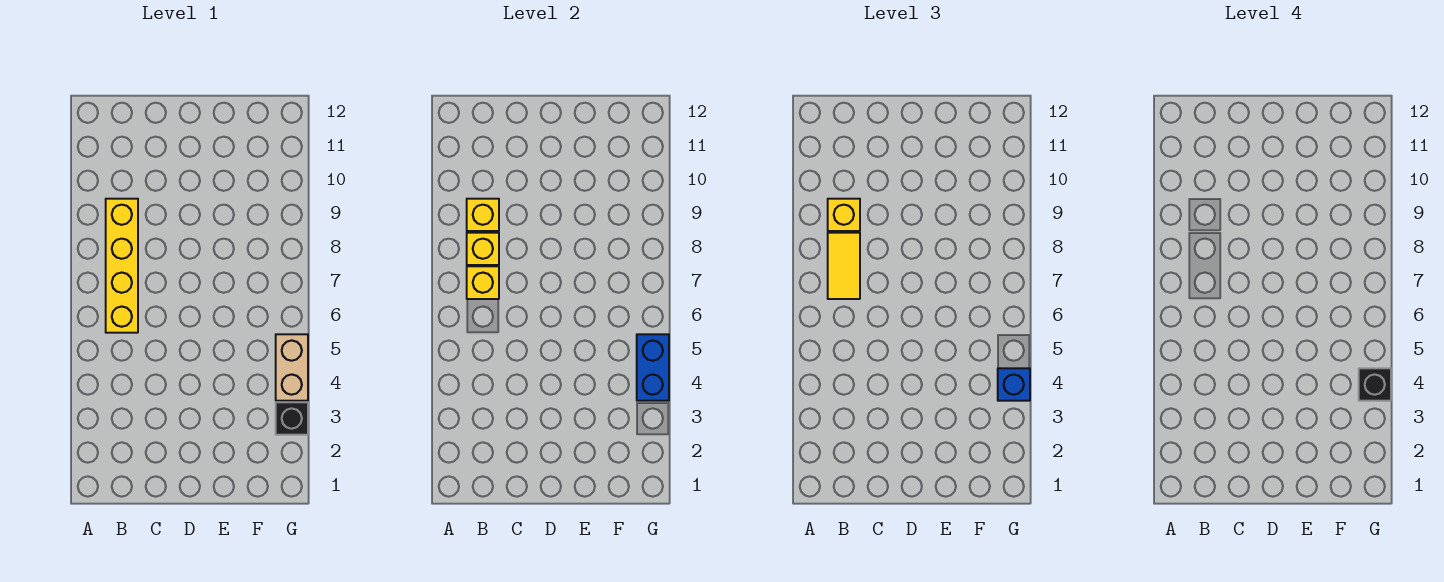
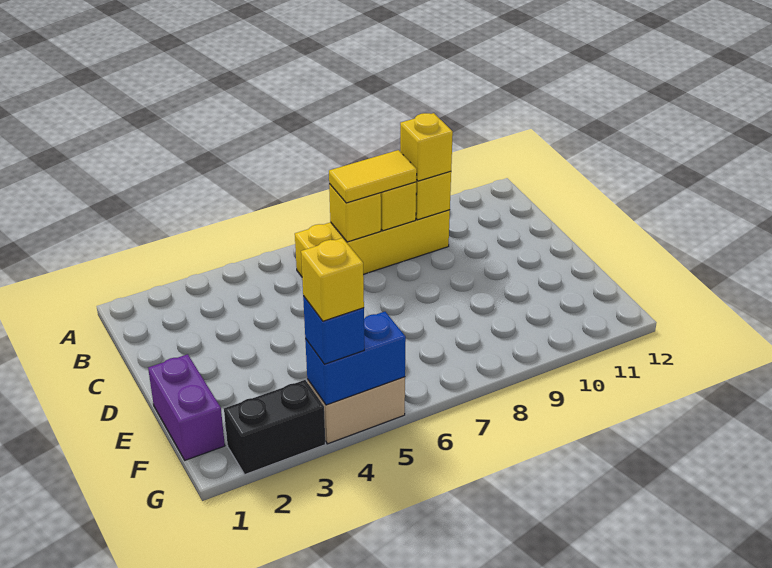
none -> purple brick E1:F1 level 1
black brick G3 level 1 -> black brick G2:G3 level 1
black brick G4 level 4 -> yellow brick G4 level 4

